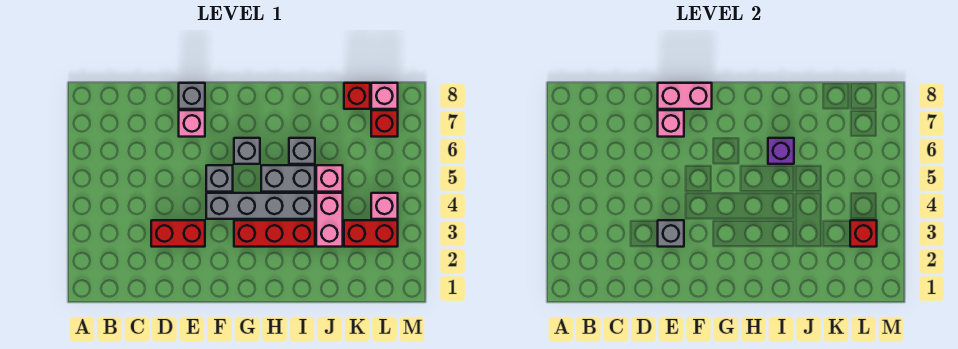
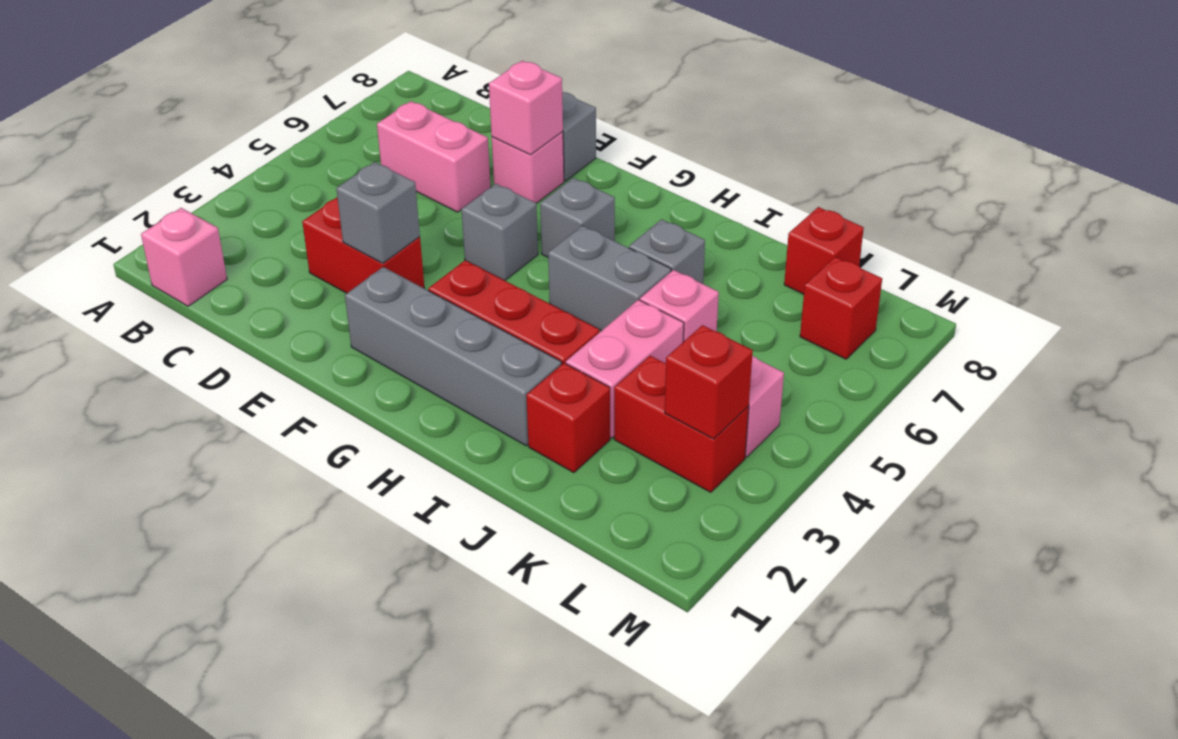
pink brick E8:F8 level 2 -> pink brick C6:D6 level 1
grey brick F4:I4 level 1 -> grey brick F2:I2 level 1
purple brick I6 level 2 -> none
none -> red brick J2 level 1
pink brick L8 level 1 -> pink brick B1 level 1

